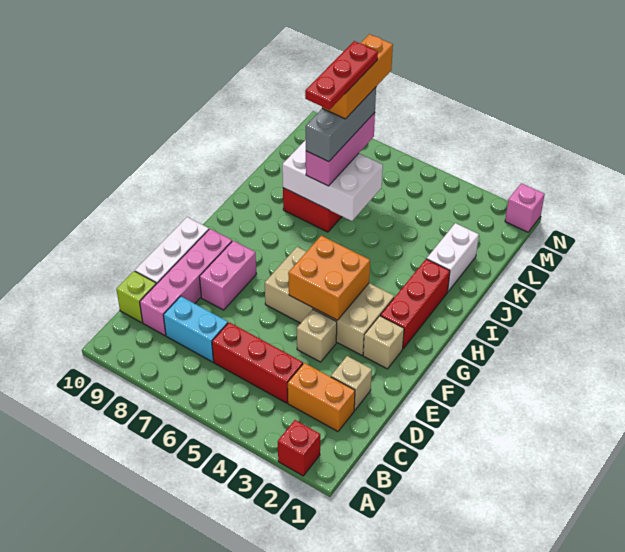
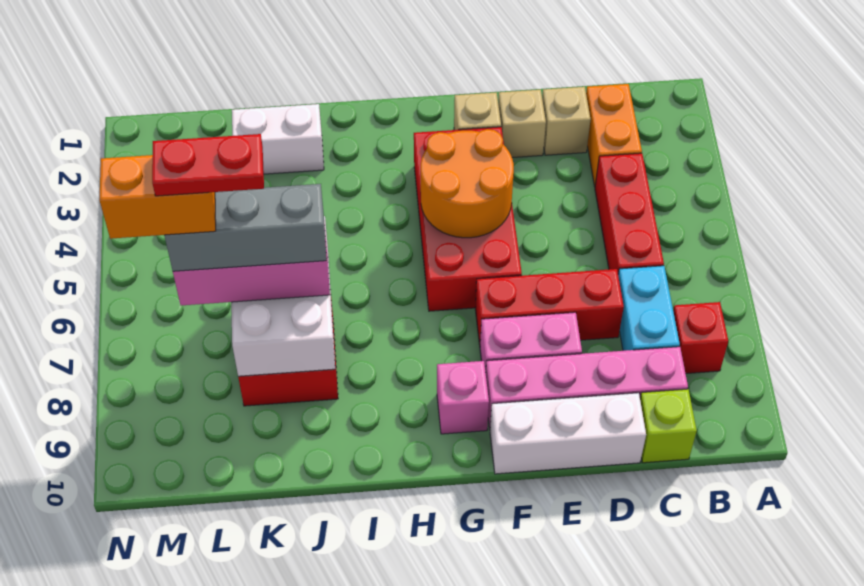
red brick A2 level 1 -> red brick B8 level 1
tan brick E4 level 1 -> tan brick E2 level 1
tan brick F3:G6 level 1 -> red brick F3:G6 level 1
orange brick F4:G5 level 2 -> orange round brick F4:G5 level 2
red brick G2:I2 level 1 -> red brick D7:F7 level 1
red plate J7:L7 level 6 -> red plate K7:L7 level 6
orange brick K7:M7 level 5 -> orange brick L7:M7 level 5
pink brick N1 level 1 -> pink brick G9 level 1

